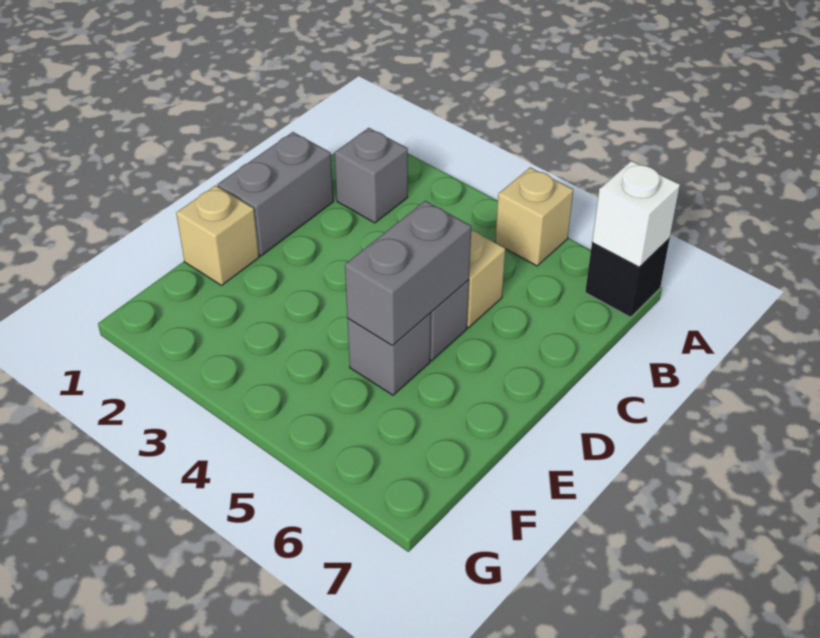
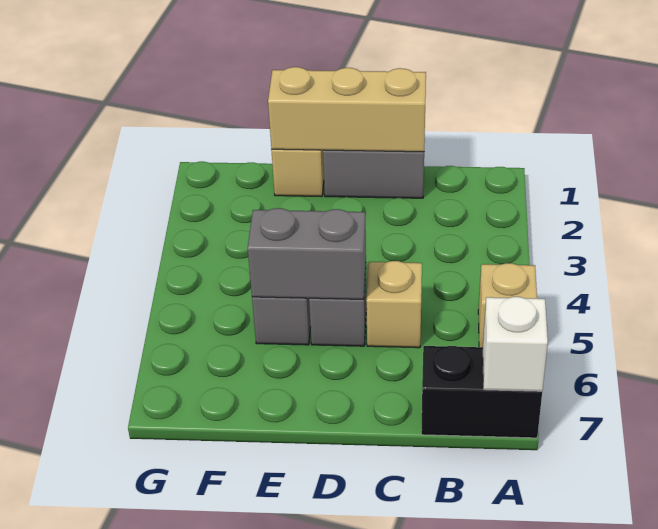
black brick A7 level 1 -> black brick A7:B7 level 1
grey brick B2 level 1 -> none
none -> tan brick C1:E1 level 2

